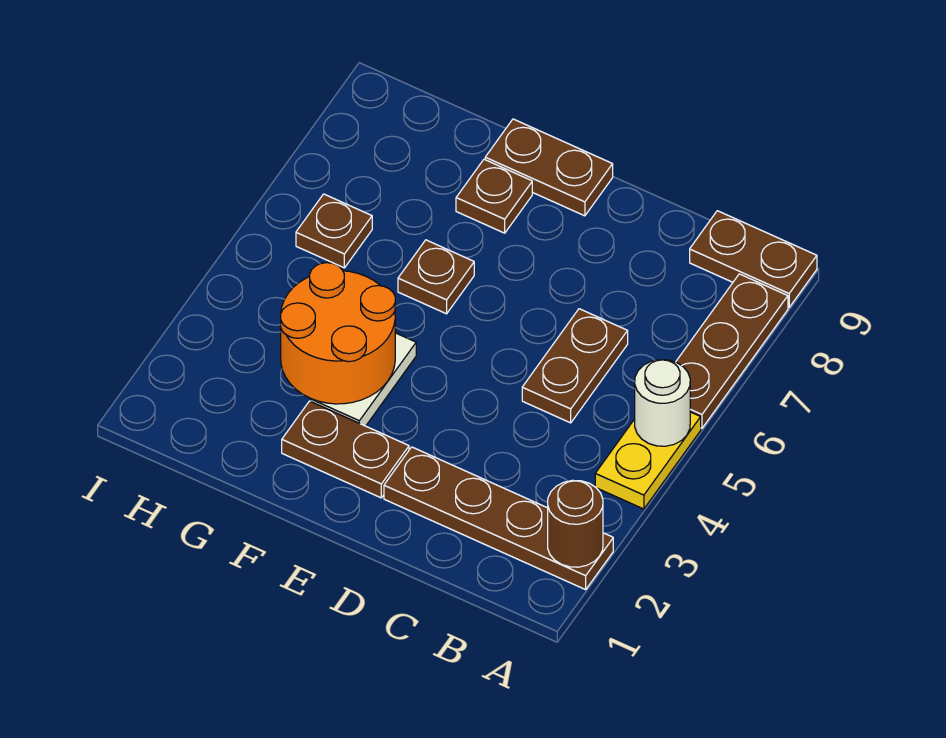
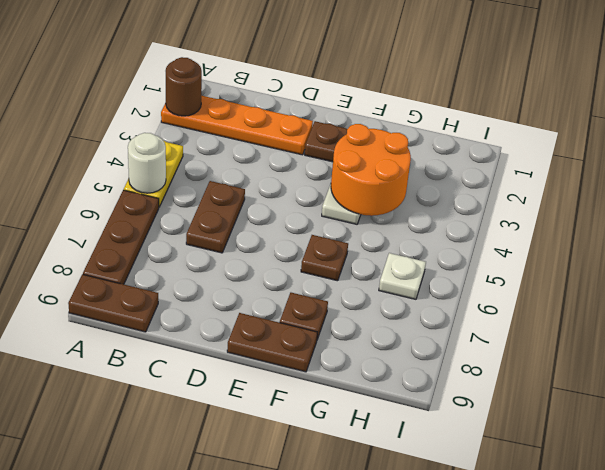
brown plate A2:D2 level 1 -> orange plate A2:D2 level 1
brown plate H6 level 1 -> white plate H6 level 1

